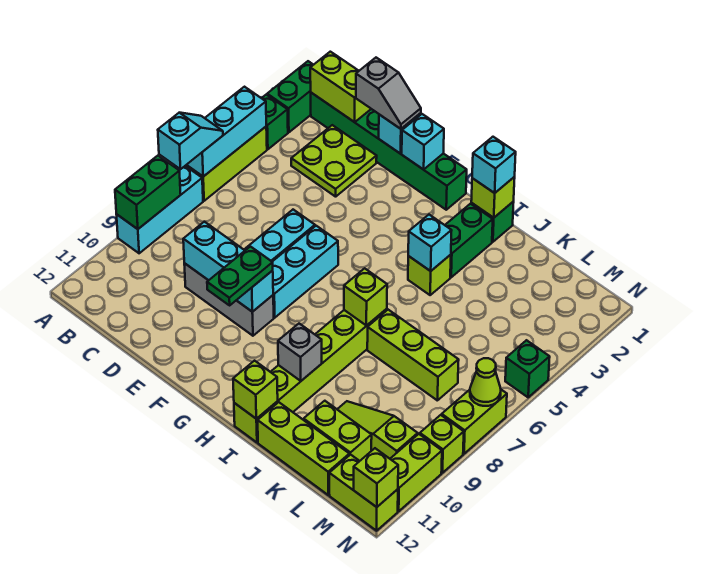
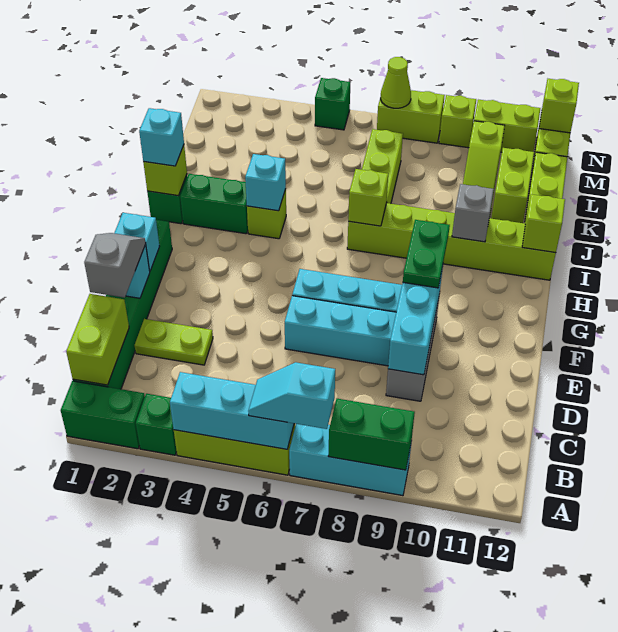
lime plate C2:D3 level 1 -> lime plate D2:D3 level 1
green plate F9:F10 level 3 -> green plate F9:G9 level 3

